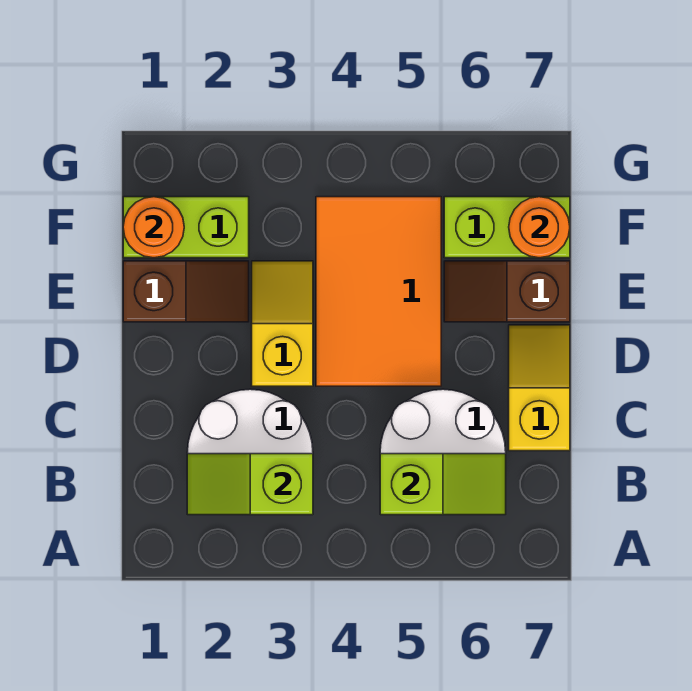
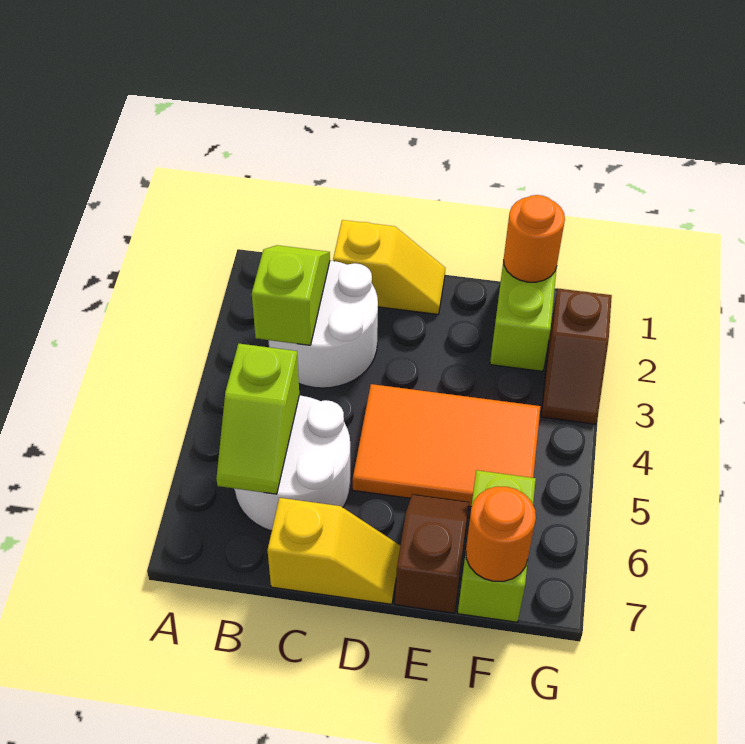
yellow slope D3:E3 level 1 top D -> yellow slope C1:D1 level 1 top C
brown slope E1:E2 level 1 top 1 -> brown slope G2:G3 level 1 top 2

